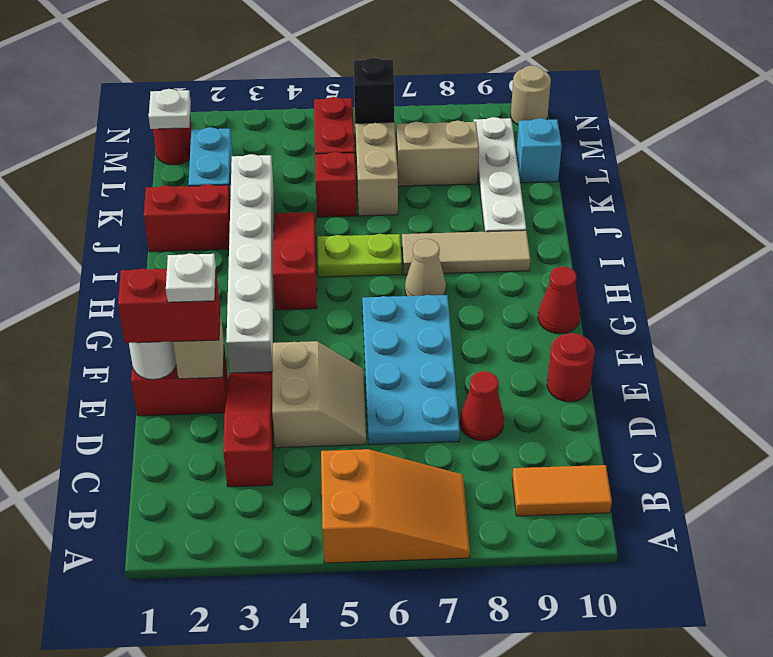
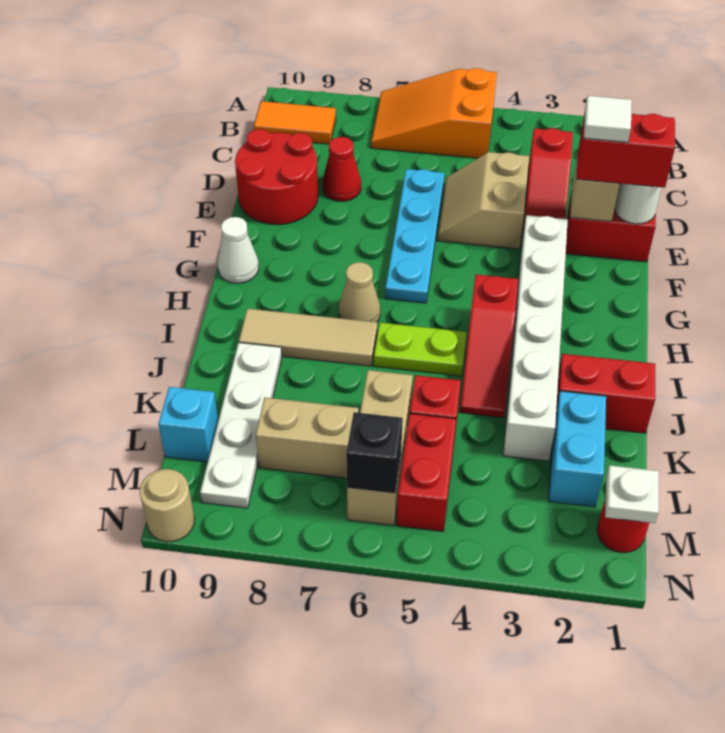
cyan plate D6:G7 level 1 -> cyan plate D6:G6 level 1
white plate E2 level 4 -> white tile E2 level 4
red round brick E10 level 1 -> red round brick D9:E10 level 1
red cone G10 level 1 -> white cone G10 level 1

